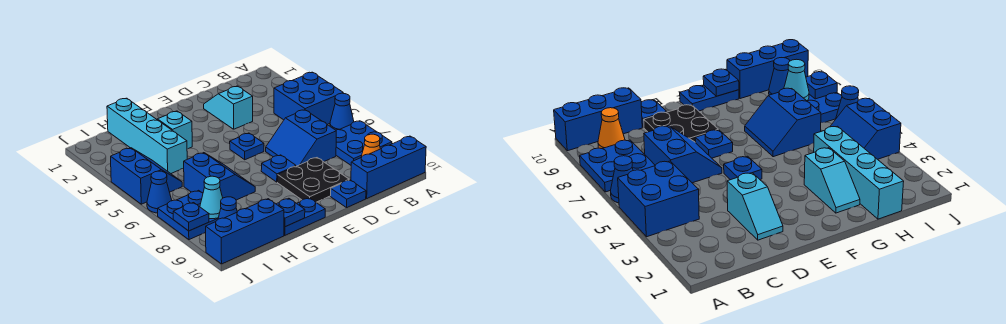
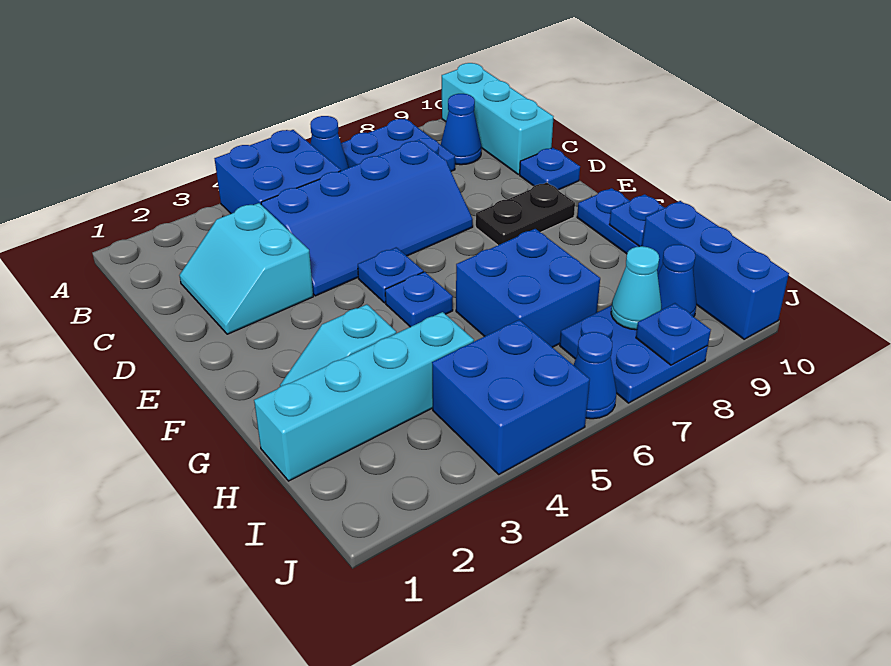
blue brick A10:C10 level 1 -> cyan brick A10:C10 level 1
orange cone B9 level 1 -> blue cone B9 level 1
blue slope C6:D7 level 1 top C -> blue slope C4:D7 level 1 top C
cyan slope D2:D3 level 1 top 3 -> cyan slope C2:D3 level 1 top 3
black plate D8:E9 level 1 -> black plate E8:E9 level 1
blue plate E7 level 1 -> blue plate F5 level 1
blue slope G6:H7 level 1 top H -> blue brick G6:H7 level 1
blue slope I4:J5 level 1 top J -> blue brick I4:J5 level 1

